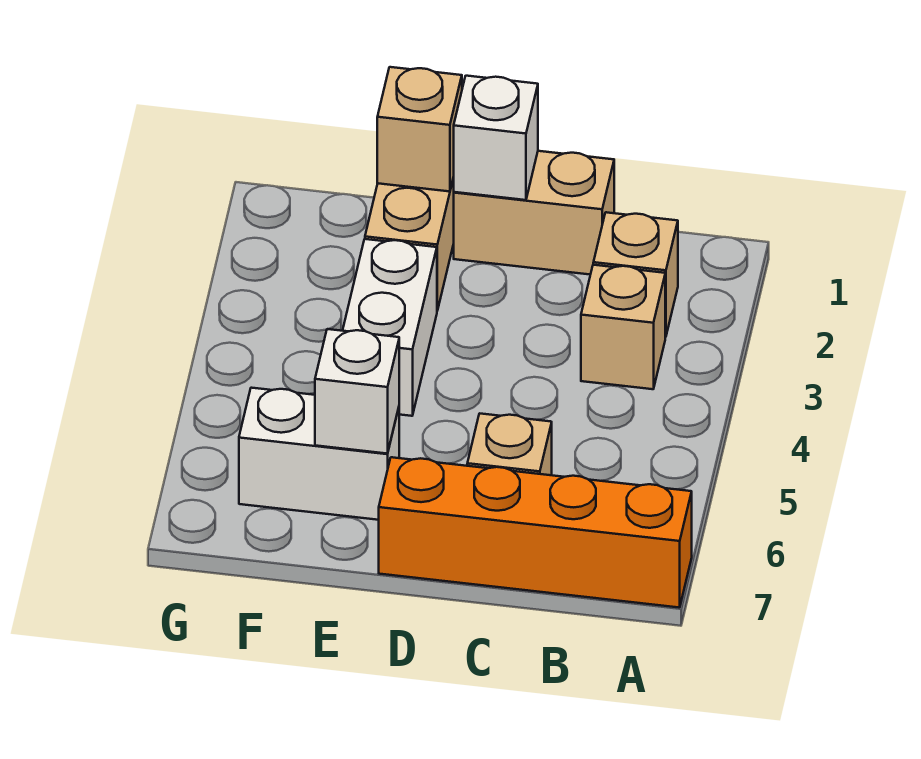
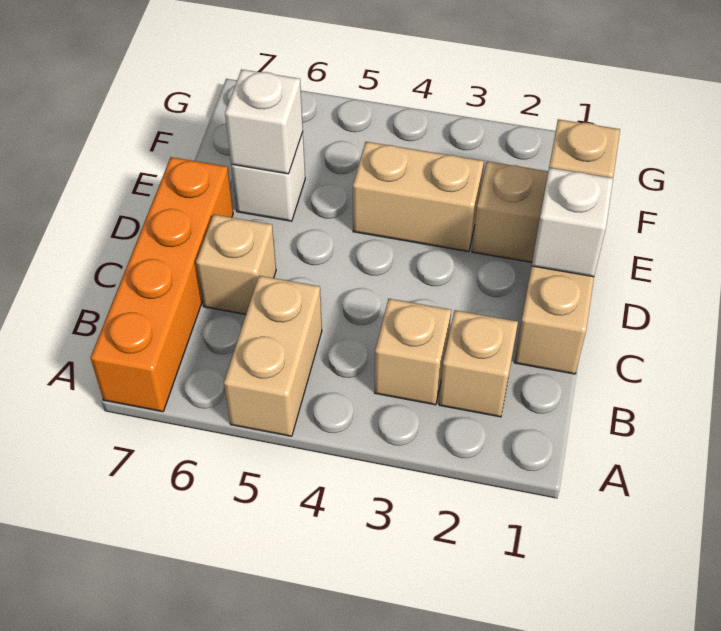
none -> tan brick A5:B5 level 1
white brick E3:E4 level 1 -> tan brick E3:E4 level 1
white brick E6:F6 level 1 -> white brick E6 level 1

